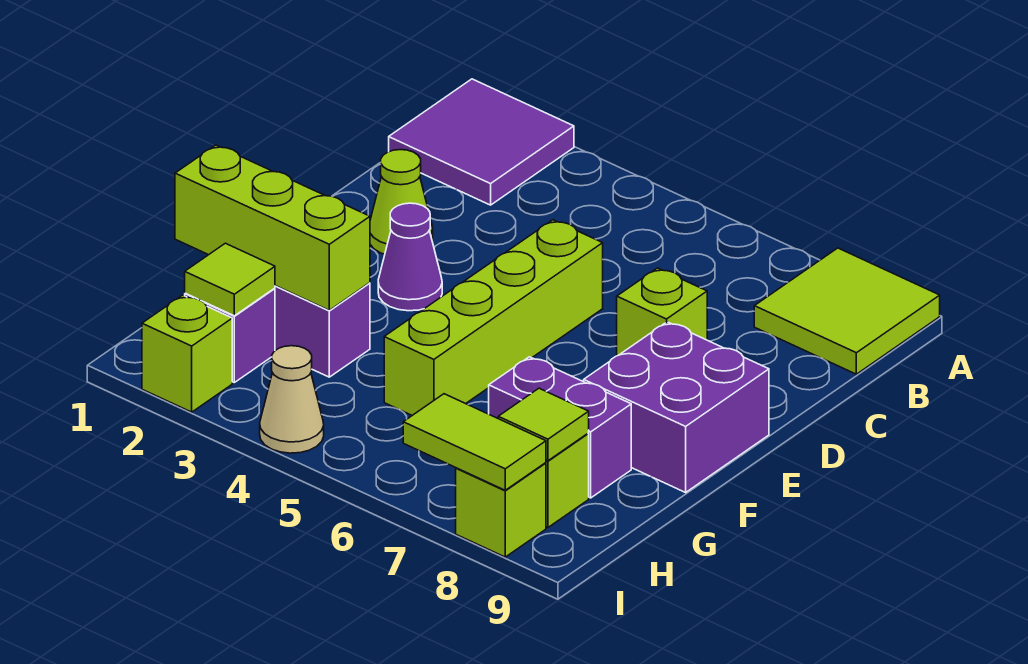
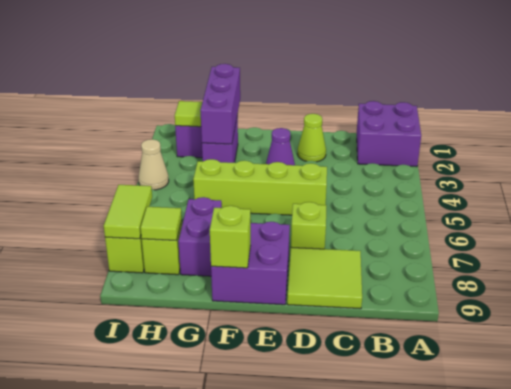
purple tile A1:B2 level 1 -> purple brick A1:B2 level 1
lime tile A8:B9 level 1 -> lime tile C8:D9 level 1
lime brick G1:G3 level 2 -> purple brick G1:G3 level 2
lime brick I2 level 1 -> lime brick F9 level 2

